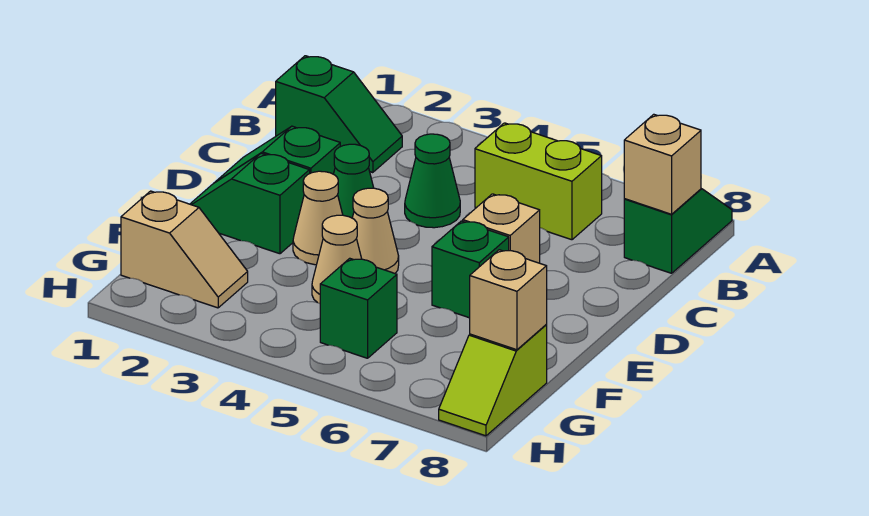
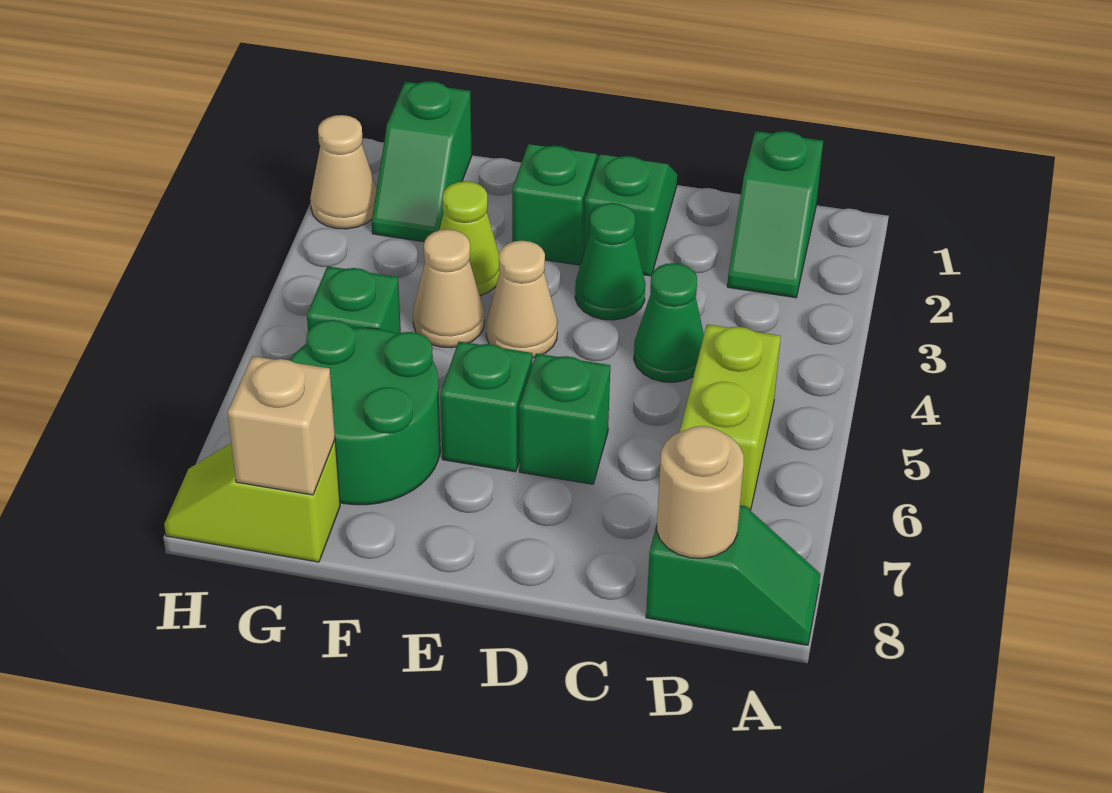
tan brick B8 level 2 -> tan round brick B8 level 2
tan brick D6 level 1 -> green brick D6 level 1
tan cone E3 level 1 -> tan cone H2 level 1
none -> lime cone F3 level 1
none -> green round brick F6:G7 level 1
tan slope G1:G2 level 1 top 1 -> green slope G1:G2 level 1 top 1

